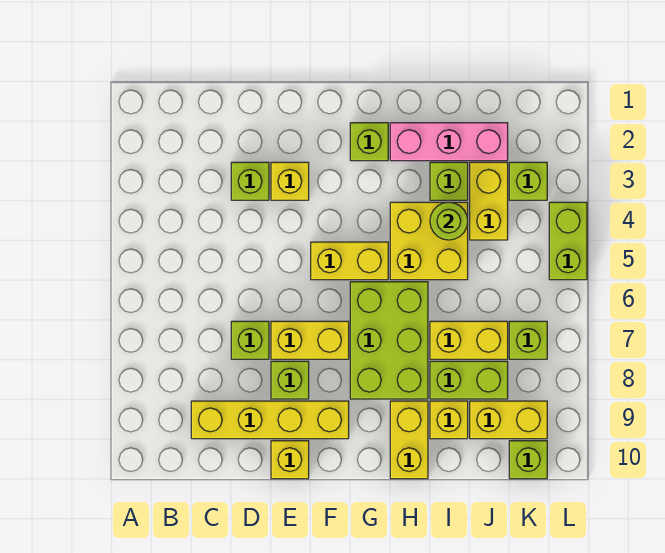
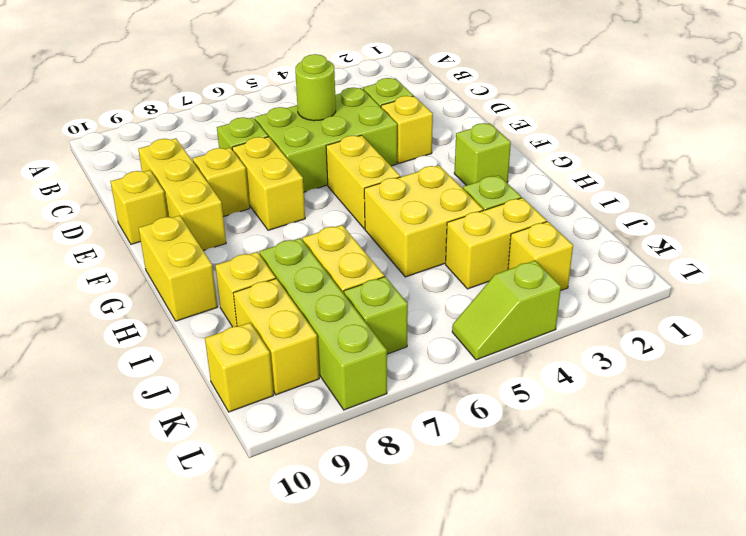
yellow brick C9:F9 level 1 -> yellow brick D9:F9 level 1
lime brick E8 level 1 -> yellow brick E8 level 1
lime brick G6:H8 level 1 -> lime brick D4:E6 level 1
pink brick H2:J2 level 1 -> none
yellow brick H9:H10 level 1 -> yellow brick G10:H10 level 1
lime round brick I4 level 2 -> lime round brick D5 level 2
lime brick I8:J8 level 1 -> lime brick I8:L8 level 1
lime brick K3 level 1 -> yellow brick K3 level 1
lime brick K10 level 1 -> yellow brick K10 level 1
lime brick L4:L5 level 1 -> lime slope L4:L5 level 1 top 4

